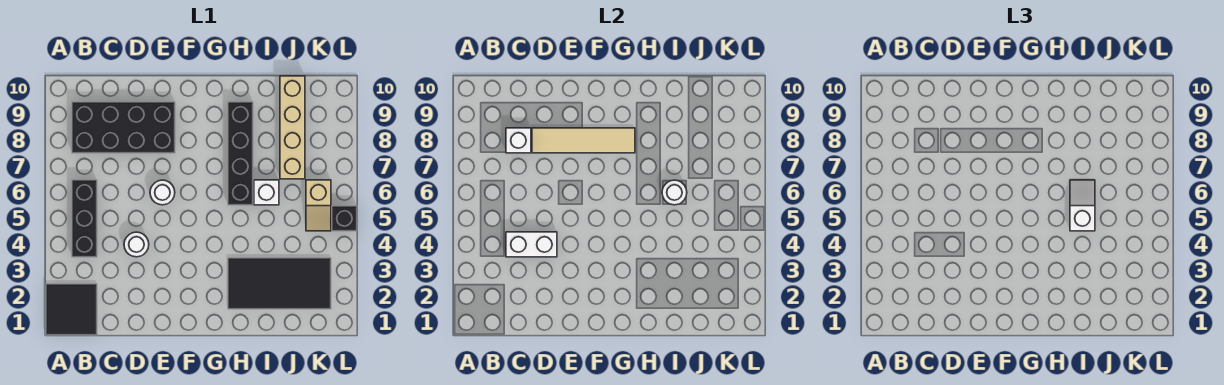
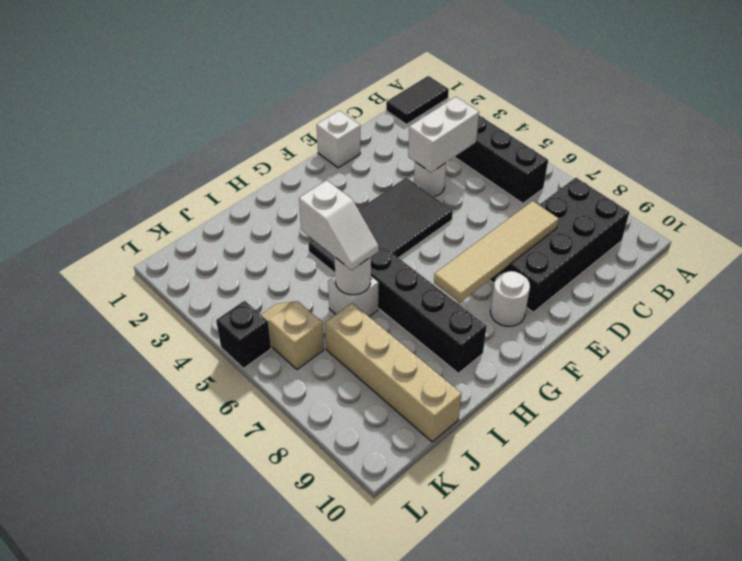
black tile A1:B2 level 1 -> black tile A1:B1 level 1
white brick C8 level 2 -> white brick E1 level 1
white round brick E6 level 1 -> white round brick F9 level 1
black tile H2:K3 level 1 -> black tile E4:H5 level 1

